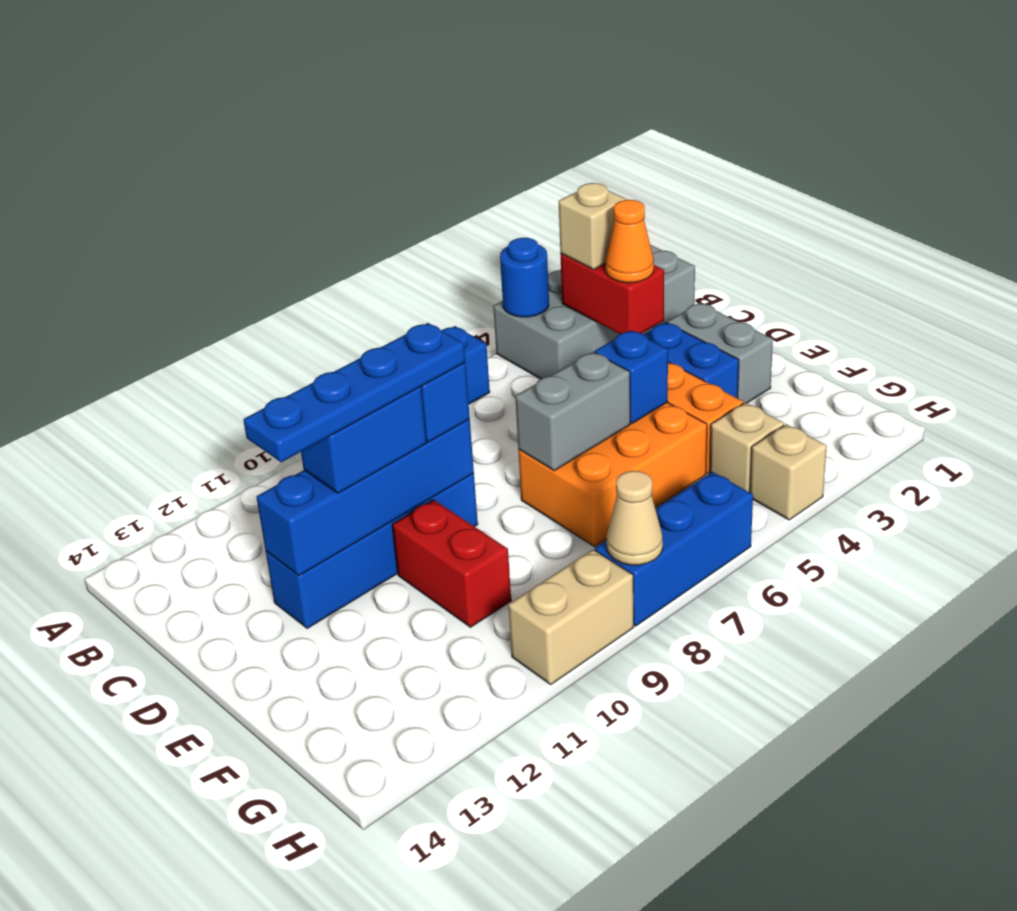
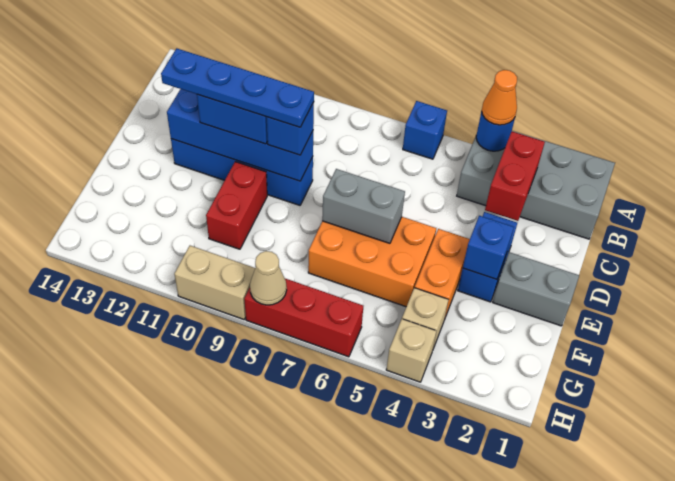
tan brick B3 level 3 -> none
orange cone C3 level 3 -> orange cone A4 level 3
grey brick D2:E2 level 1 -> grey brick E1:E2 level 1
blue brick E5 level 2 -> blue brick E3 level 2
blue brick H6:H8 level 1 -> red brick H6:H8 level 1

